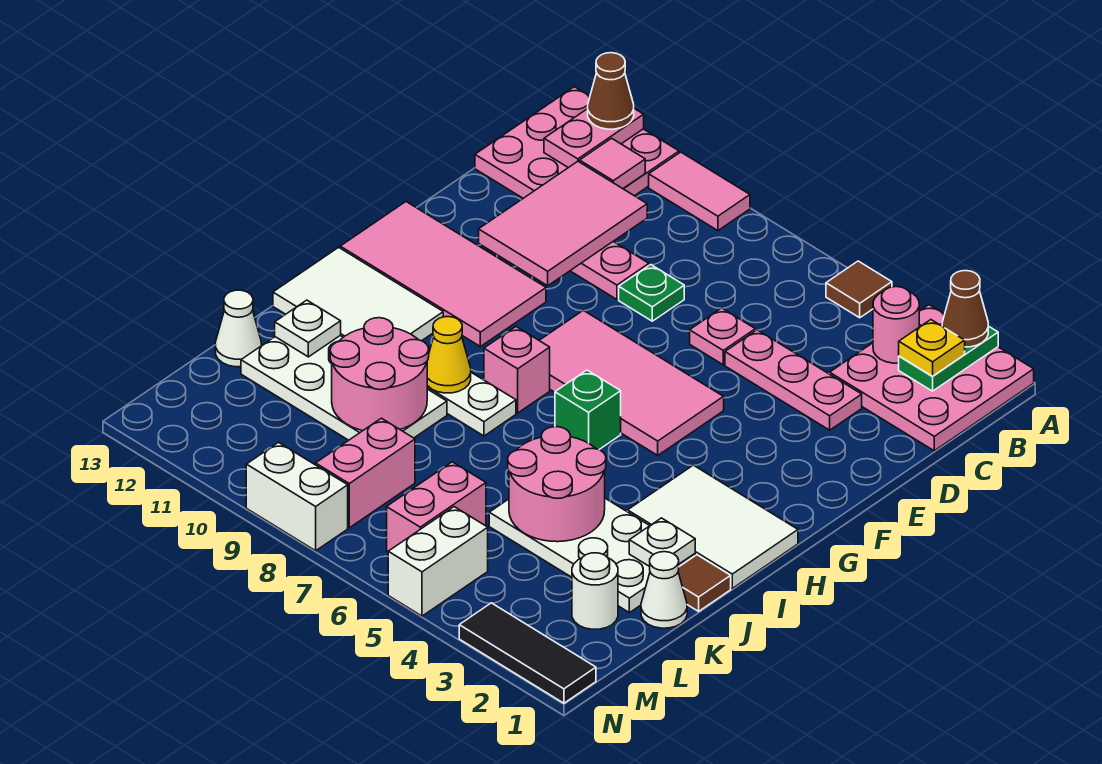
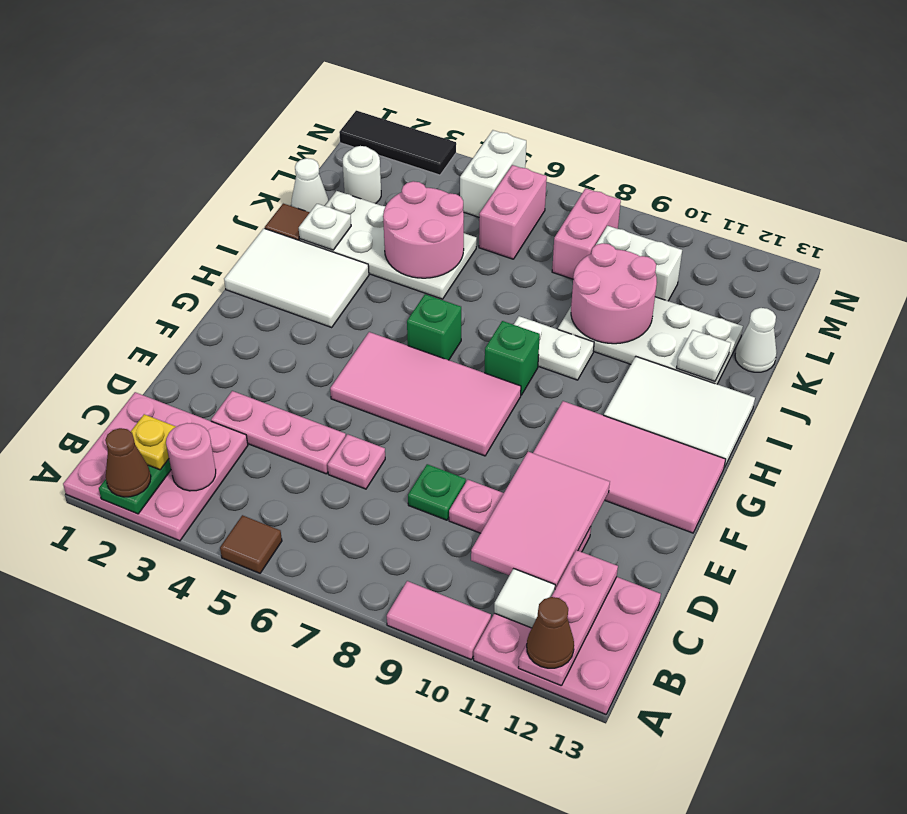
pink plate A12:B12 level 2 -> pink plate A12:C12 level 2
pink tile B11 level 2 -> white tile B11 level 2
pink brick H8 level 1 -> green brick H8 level 1
yellow cone I9 level 2 -> none
white brick N8:N9 level 1 -> white brick L9:L10 level 1

